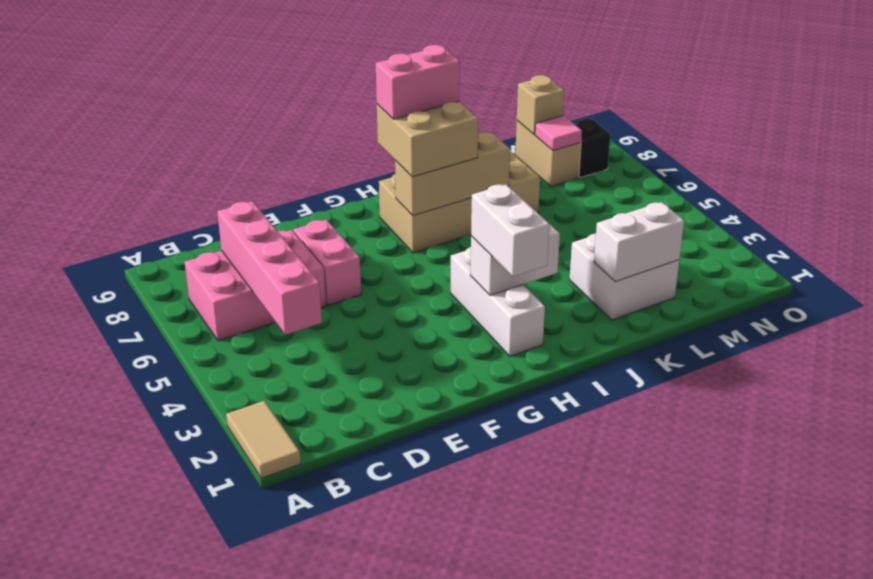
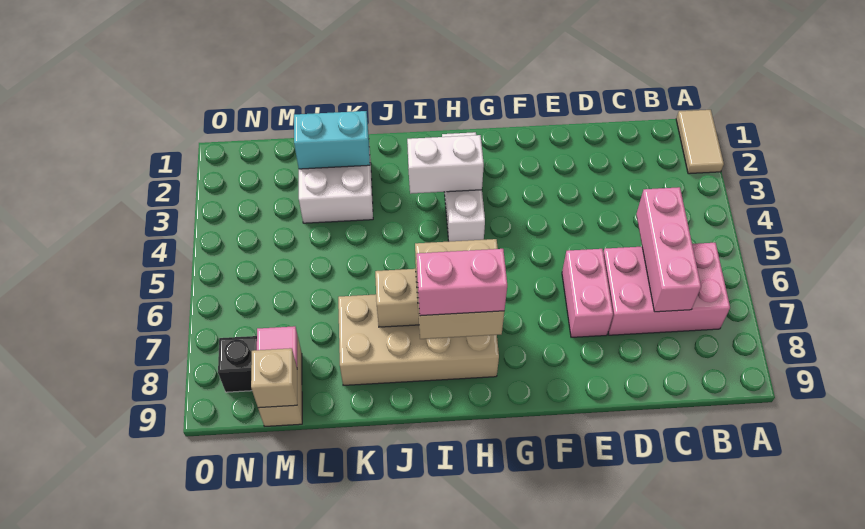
pink brick C4:C7 level 2 -> pink brick C5:C7 level 2
white brick H2:H3 level 3 -> none
white brick K2:L2 level 2 -> cyan brick K2:L2 level 2

